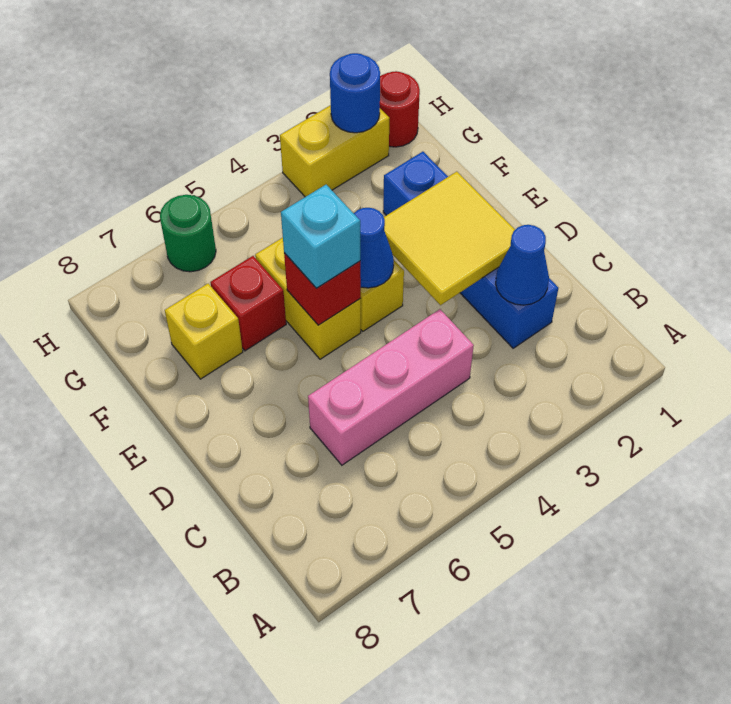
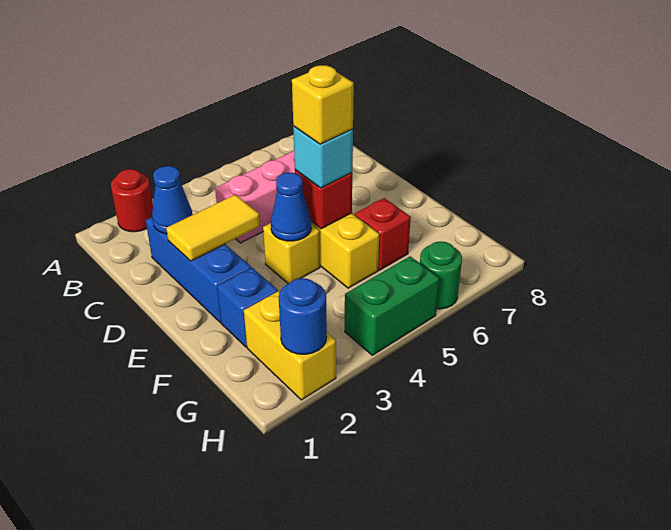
yellow tile D2:E3 level 2 -> yellow tile D2:D3 level 2
yellow brick F7 level 1 -> yellow brick E5 level 4
red round brick H1 level 1 -> red round brick A2 level 1
yellow brick H2:H3 level 1 -> yellow brick G2:H2 level 1
none -> green brick H4:H5 level 1

